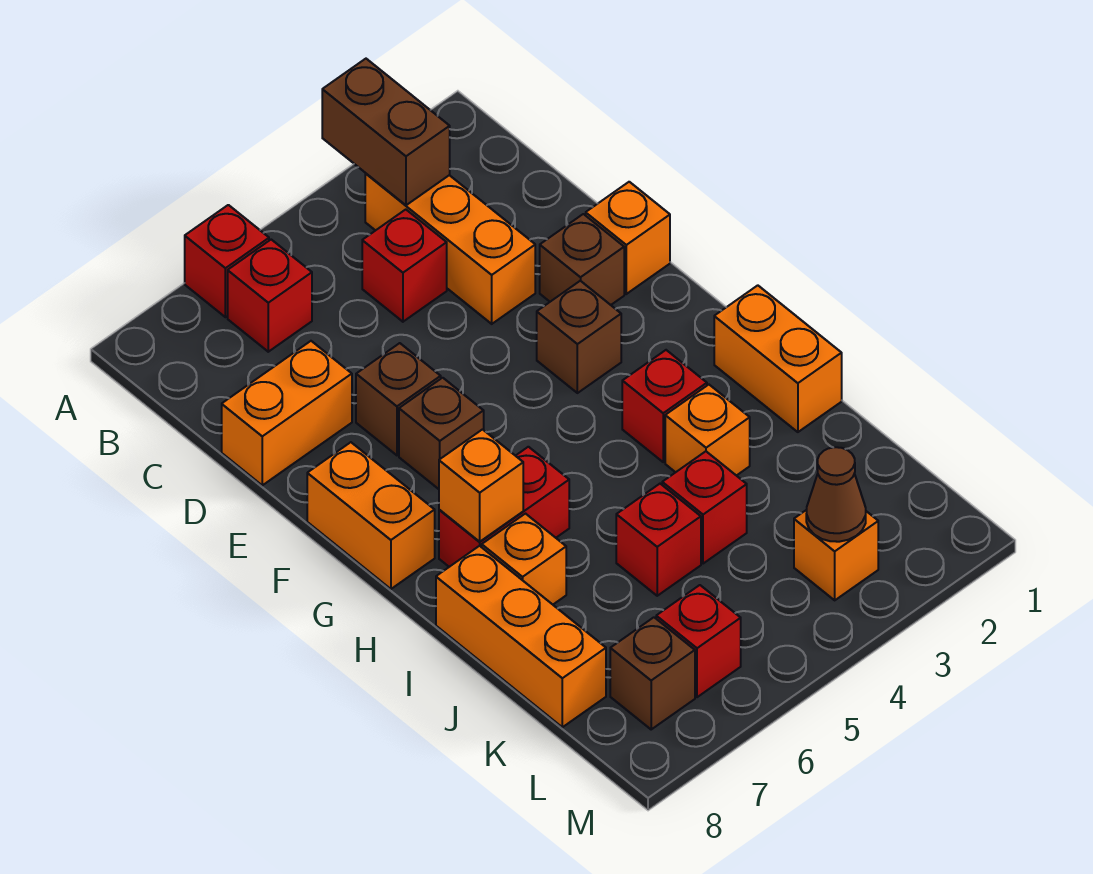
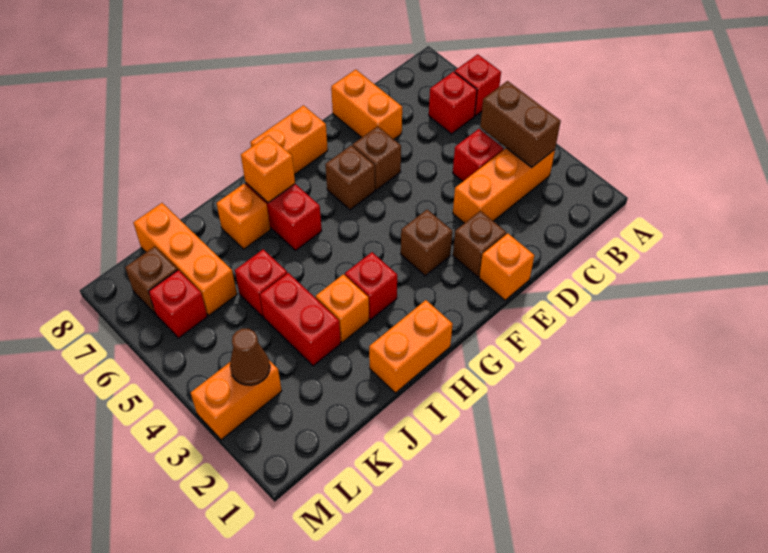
brown brick A3:B3 level 2 -> brown brick B3:B4 level 2
orange brick I8:K8 level 1 -> orange brick K6:K8 level 1
red brick J4 level 1 -> red brick J3:J4 level 1
orange brick L3 level 1 -> orange brick L3:M3 level 1

